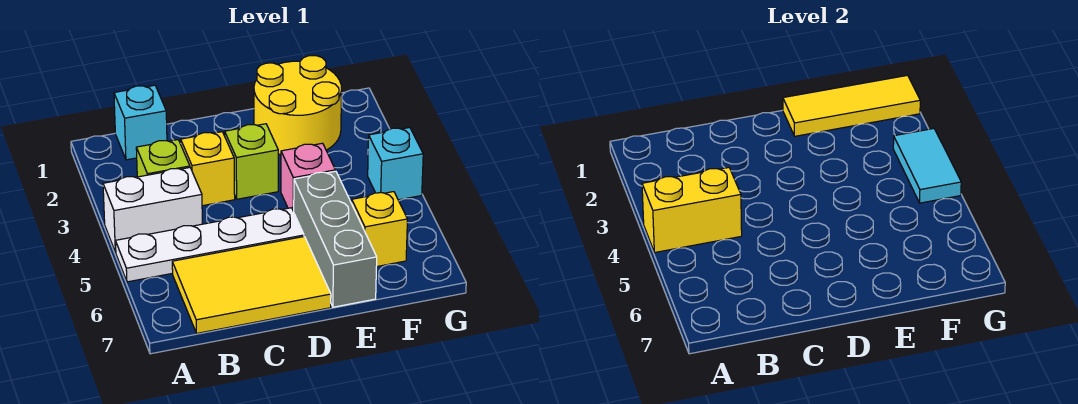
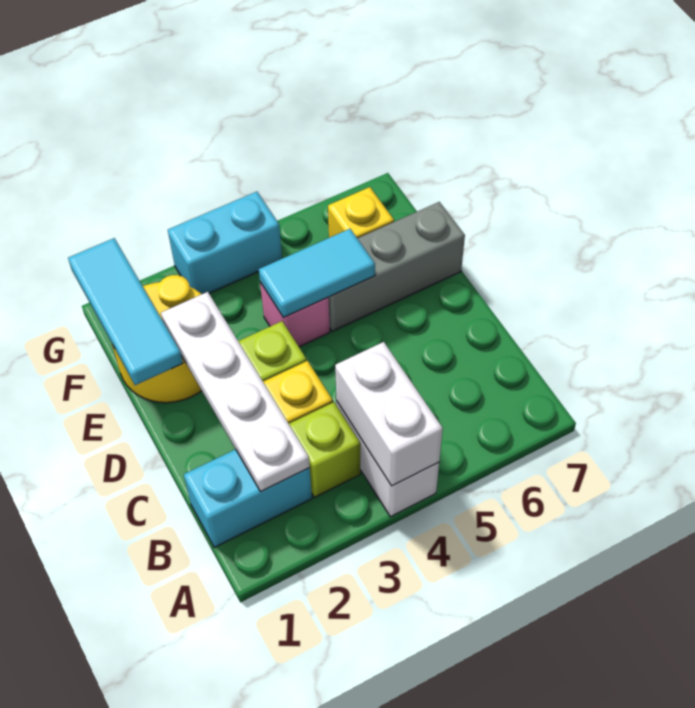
yellow brick A4:B4 level 2 -> white brick A4:B4 level 2
white plate A5:D5 level 1 -> white plate B2:E2 level 2
cyan brick B1 level 1 -> cyan brick B1:B2 level 1
yellow tile B6:D7 level 1 -> none
yellow tile E1:G1 level 2 -> cyan tile E1:G1 level 2
cyan tile G3:G4 level 2 -> cyan tile E4:E5 level 2
cyan brick G4 level 1 -> cyan brick G3:G4 level 1

